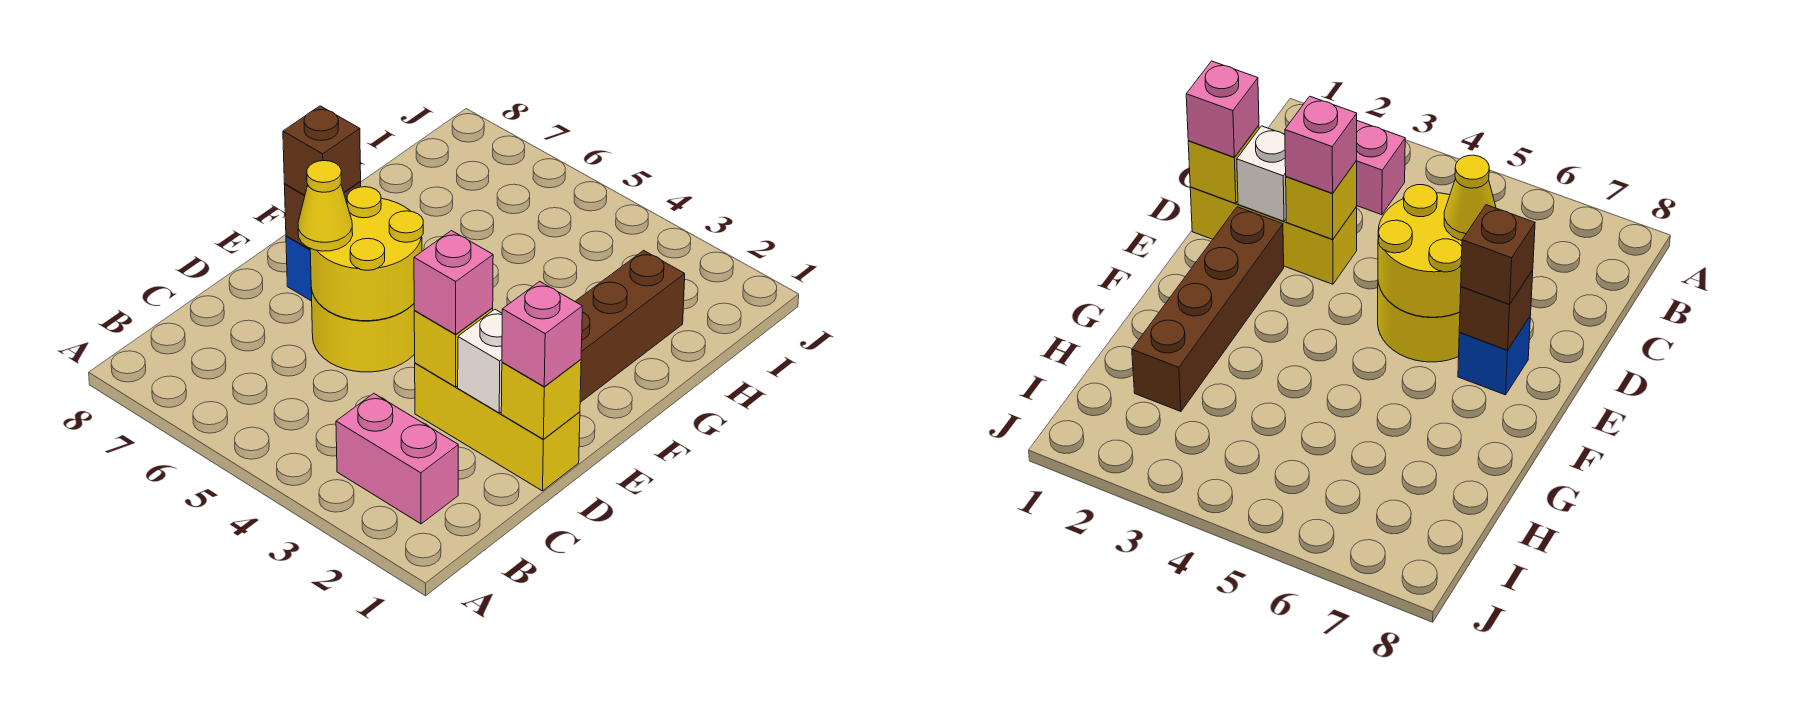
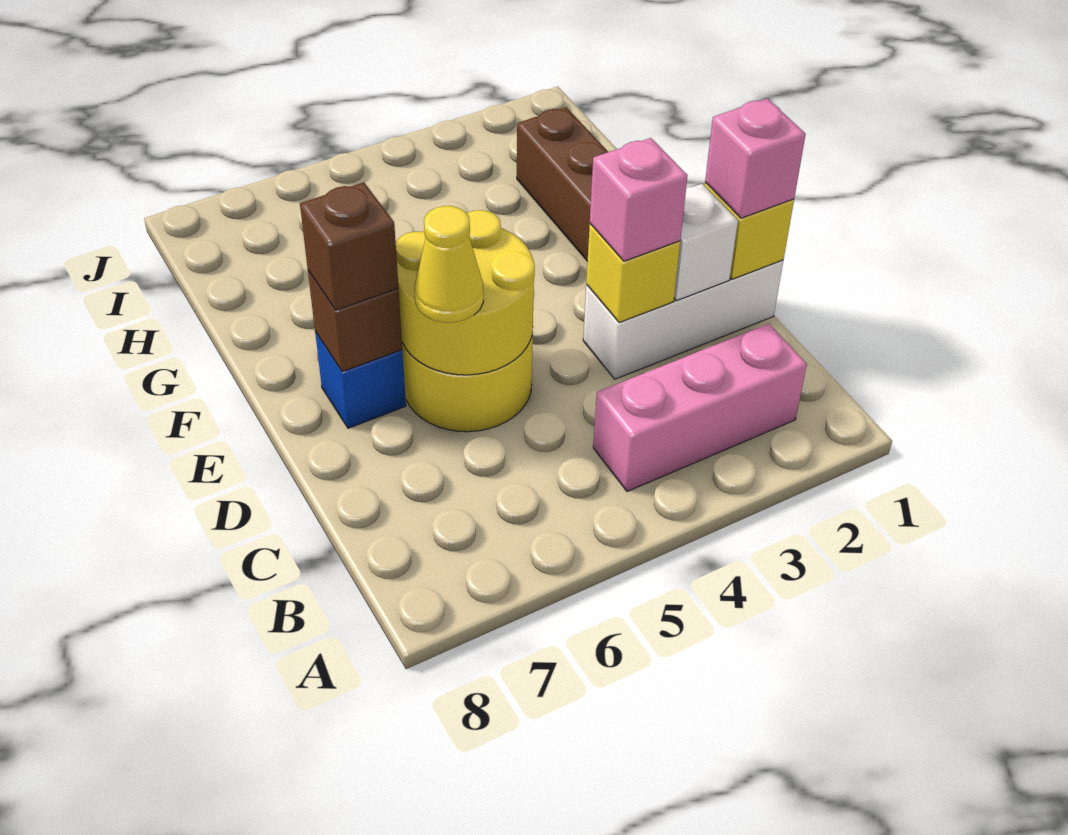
pink brick B2:B3 level 1 -> pink brick B2:B4 level 1
yellow brick D1:D3 level 1 -> white brick D1:D3 level 1

